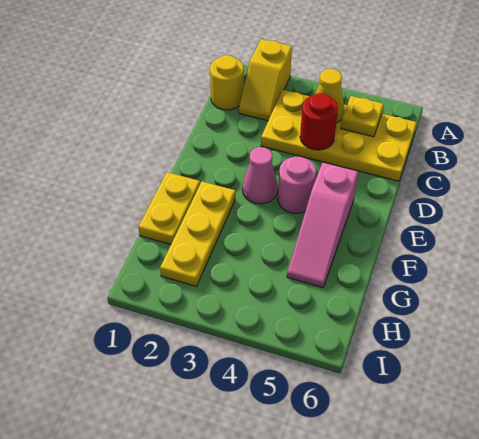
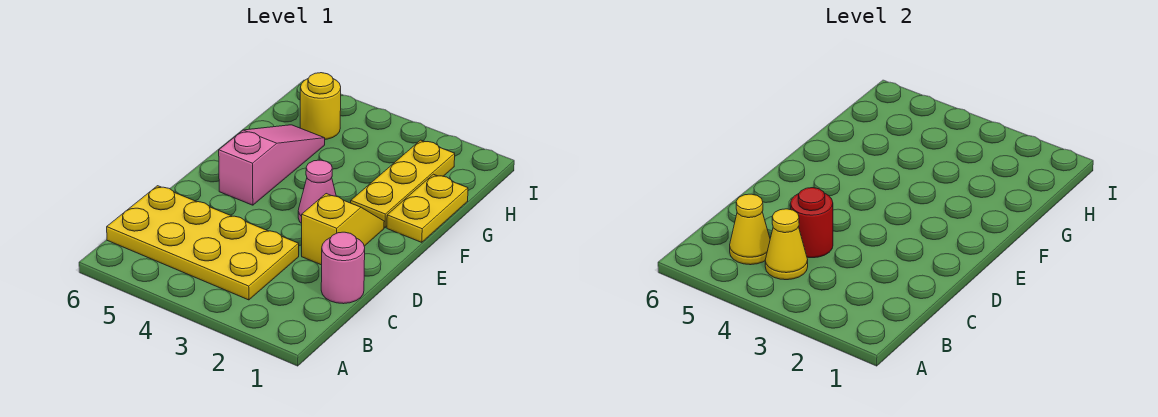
yellow slope A2:B2 level 1 top A -> yellow slope D2:E2 level 1 top D
yellow round brick B1 level 1 -> yellow round brick H5 level 1
yellow plate B5 level 2 -> yellow cone B5 level 2
pink round brick E4 level 1 -> pink round brick C1 level 1

